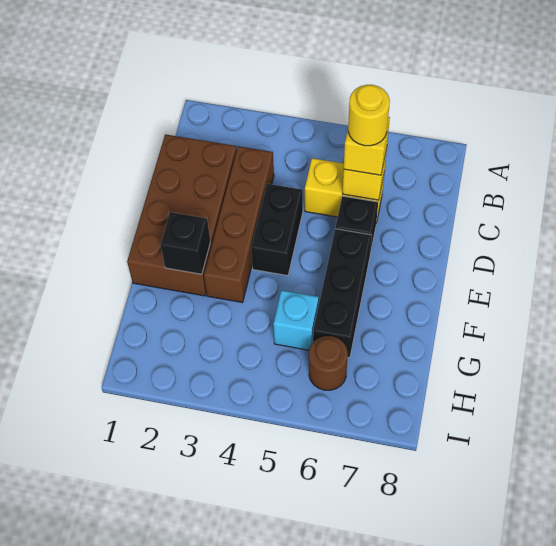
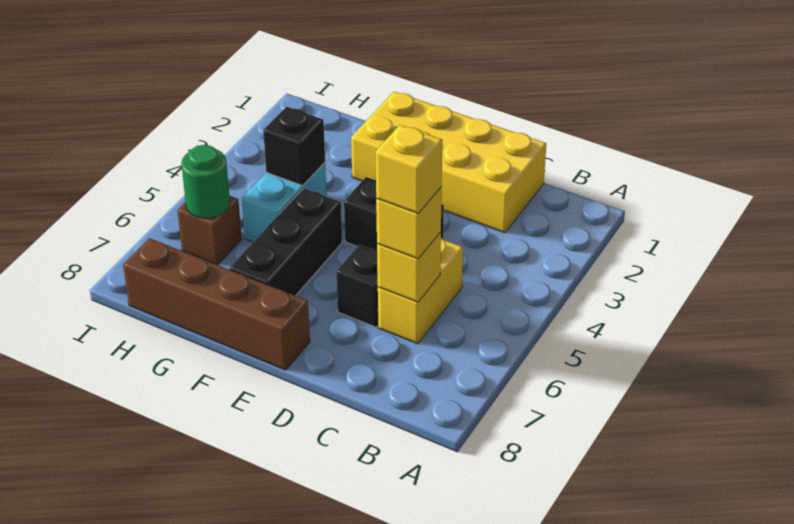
brown brick C1:F2 level 1 -> yellow brick C1:F2 level 1
brown brick C3:F3 level 1 -> brown brick E8:H8 level 1
yellow round brick C6 level 4 -> yellow brick C6 level 4
black brick E6:G6 level 1 -> black brick F5:F7 level 1
black brick F2 level 2 -> black brick G4 level 2
cyan brick G5 level 1 -> cyan brick G4:G5 level 1
brown round brick H6 level 1 -> brown brick H6 level 1
none -> green round brick H6 level 2

